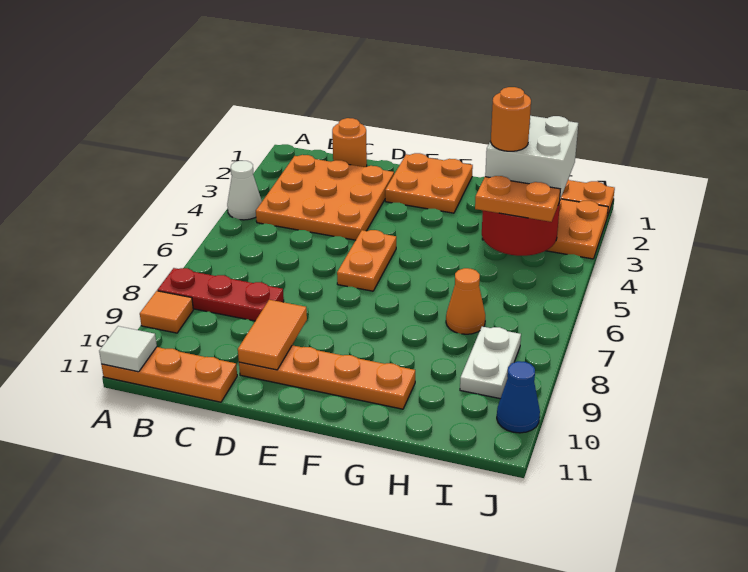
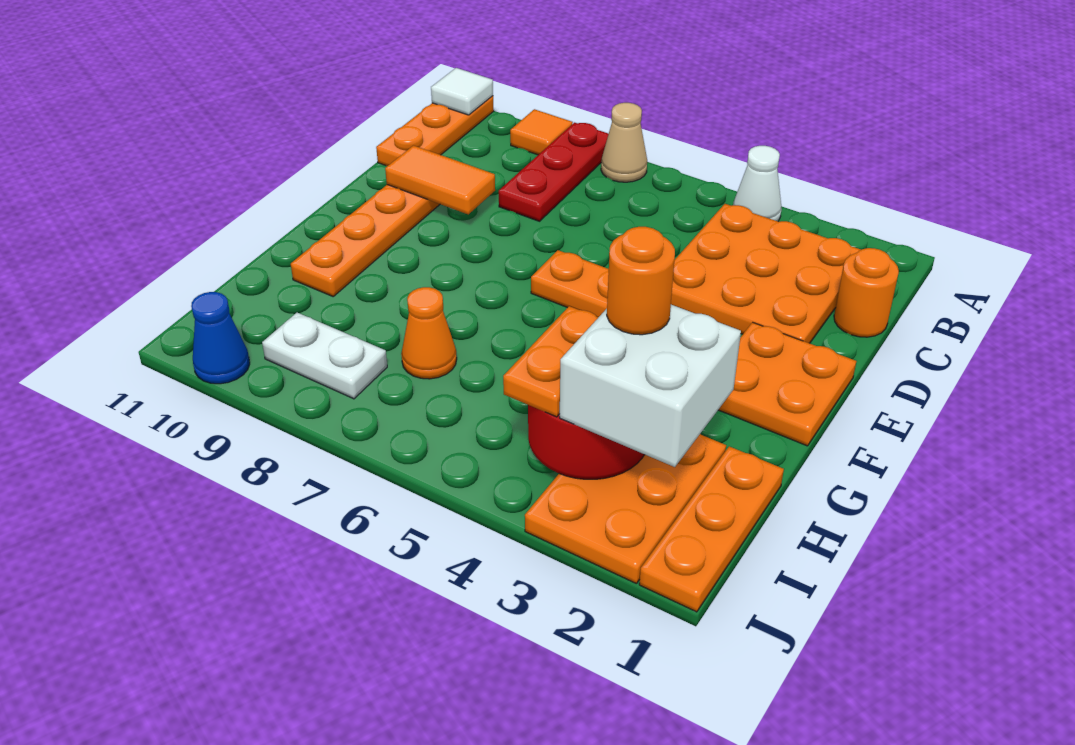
none -> tan cone A7 level 1

